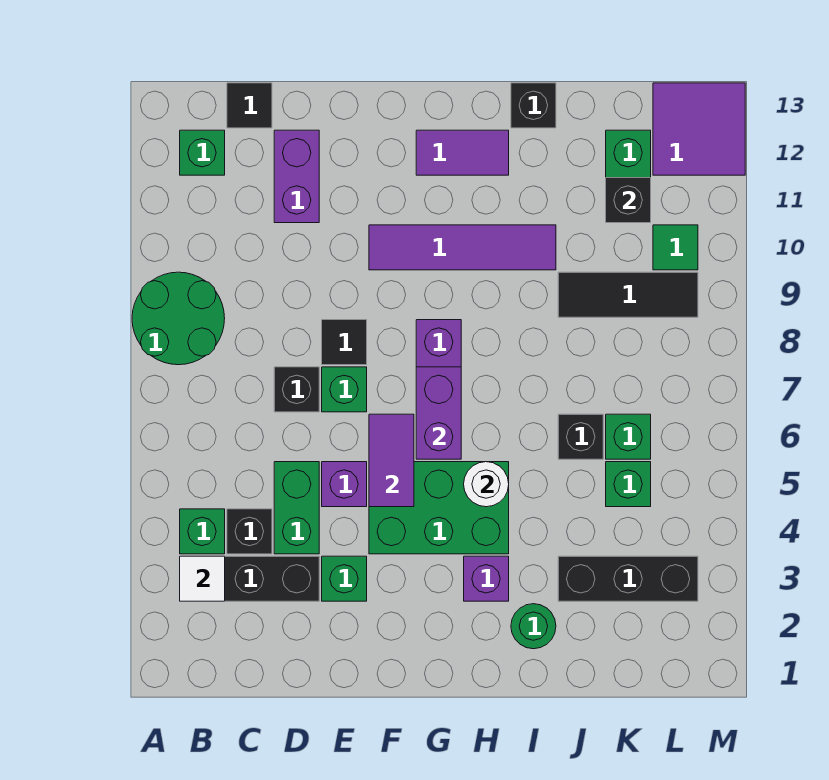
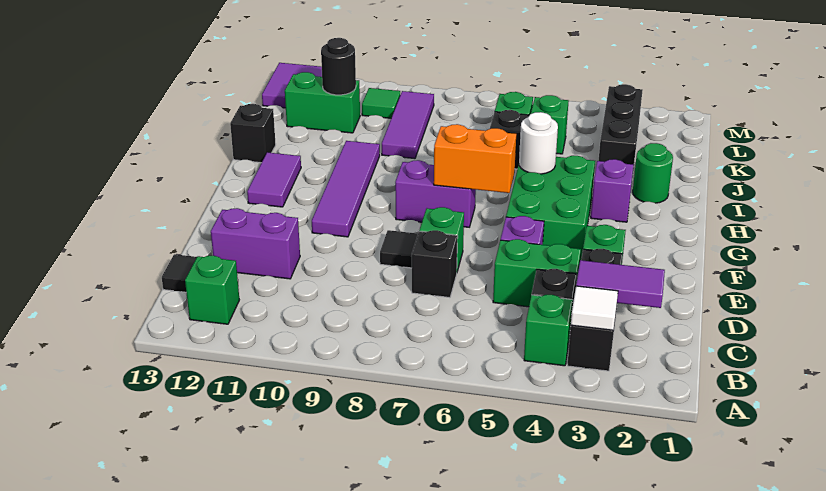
green round brick A8:B9 level 1 -> none
purple tile F5:F6 level 2 -> purple tile C2:C3 level 2
purple brick G6:G7 level 2 -> orange brick G6:G7 level 2
black tile J9:L9 level 1 -> purple tile J9:L9 level 1
black brick K11 level 2 -> black round brick K11 level 2

